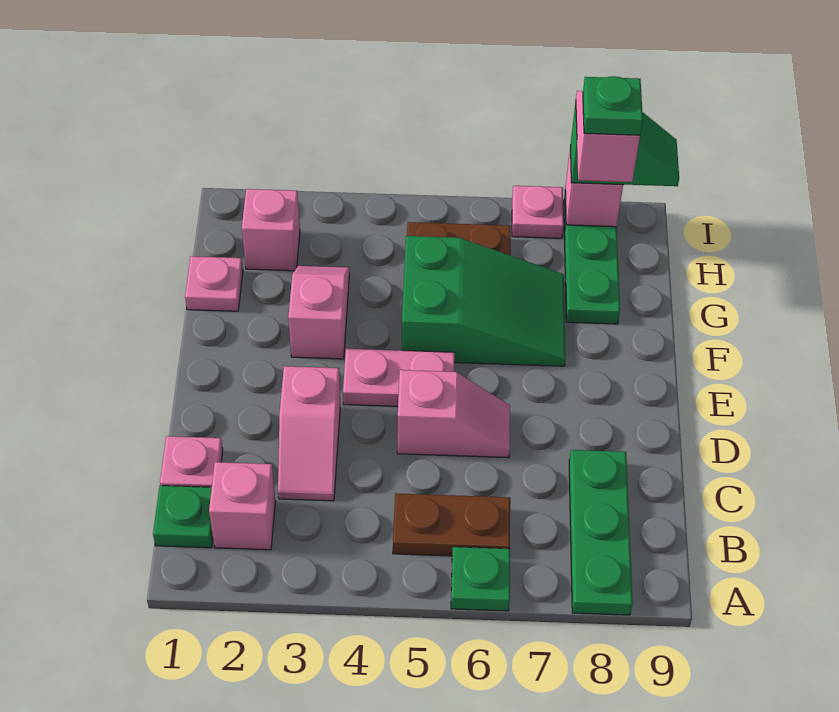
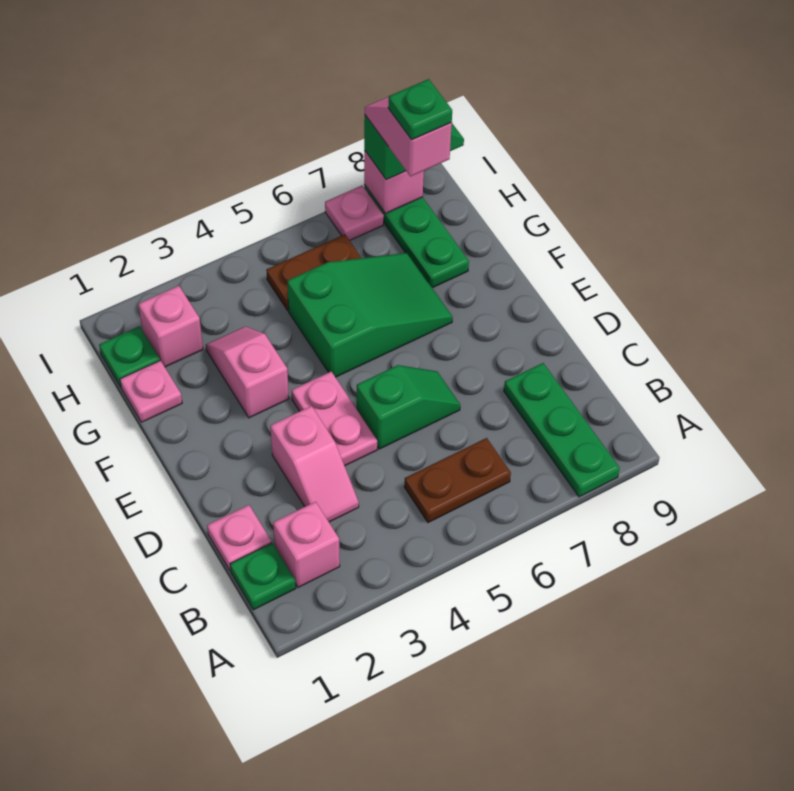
green plate A6 level 1 -> green plate H1 level 1
pink slope D5:D6 level 1 top 5 -> green slope D5:D6 level 1 top 5
pink plate E4:E5 level 1 -> pink plate D4:E4 level 1

